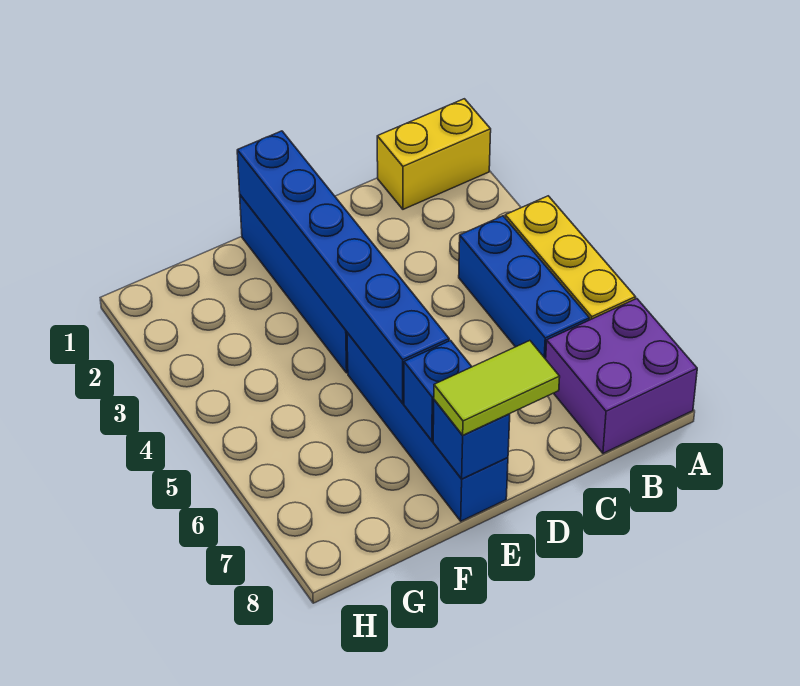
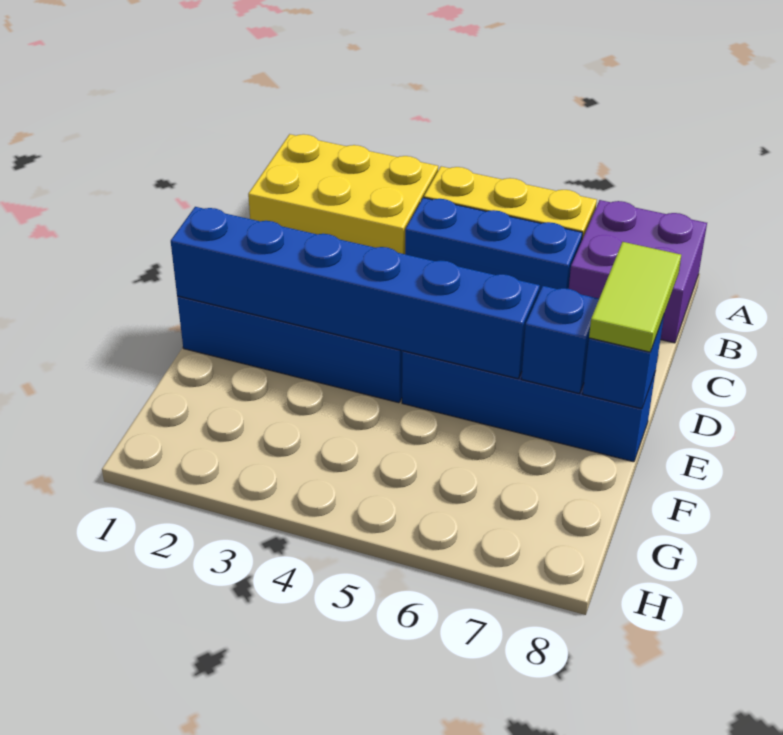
yellow brick A1:B1 level 1 -> yellow brick A1:B3 level 1

